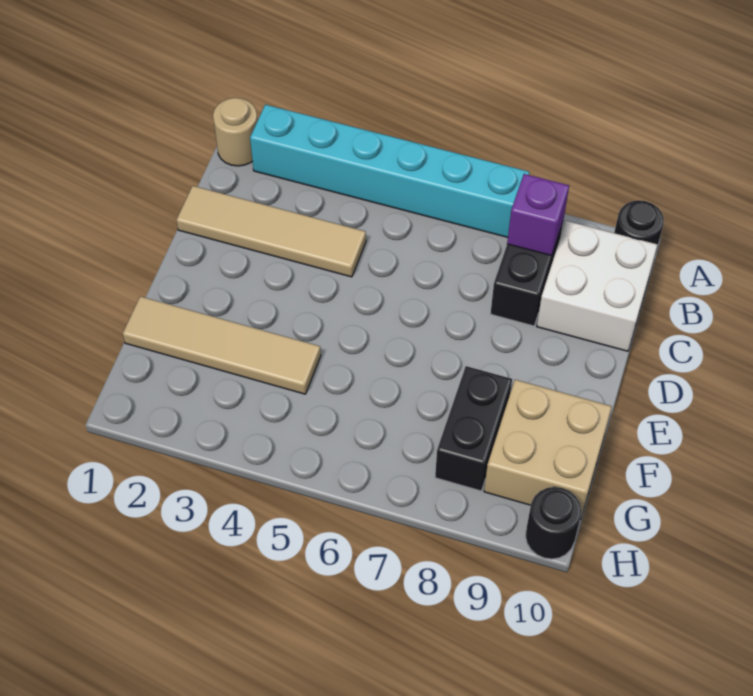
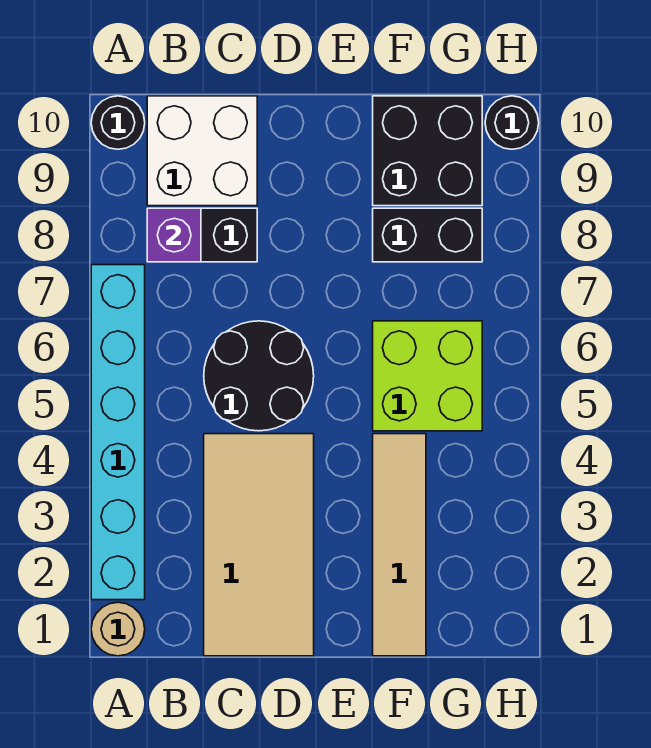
tan tile C1:C4 level 1 -> tan tile C1:D4 level 1
none -> black round brick C5:D6 level 1
none -> lime brick F5:G6 level 1
tan brick F9:G10 level 1 -> black brick F9:G10 level 1

